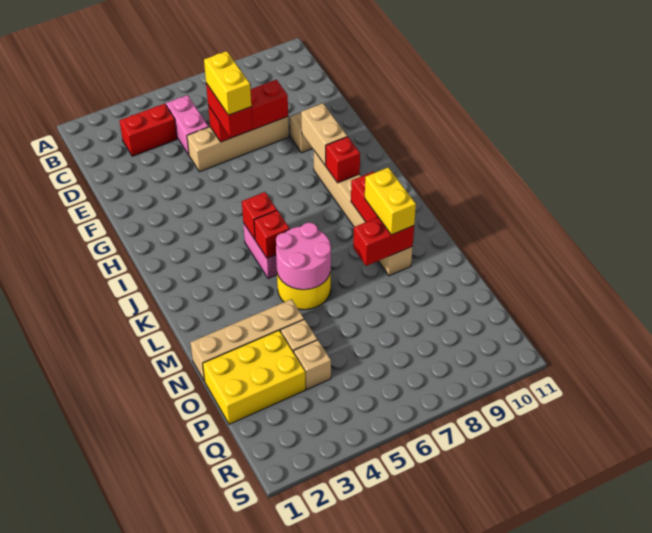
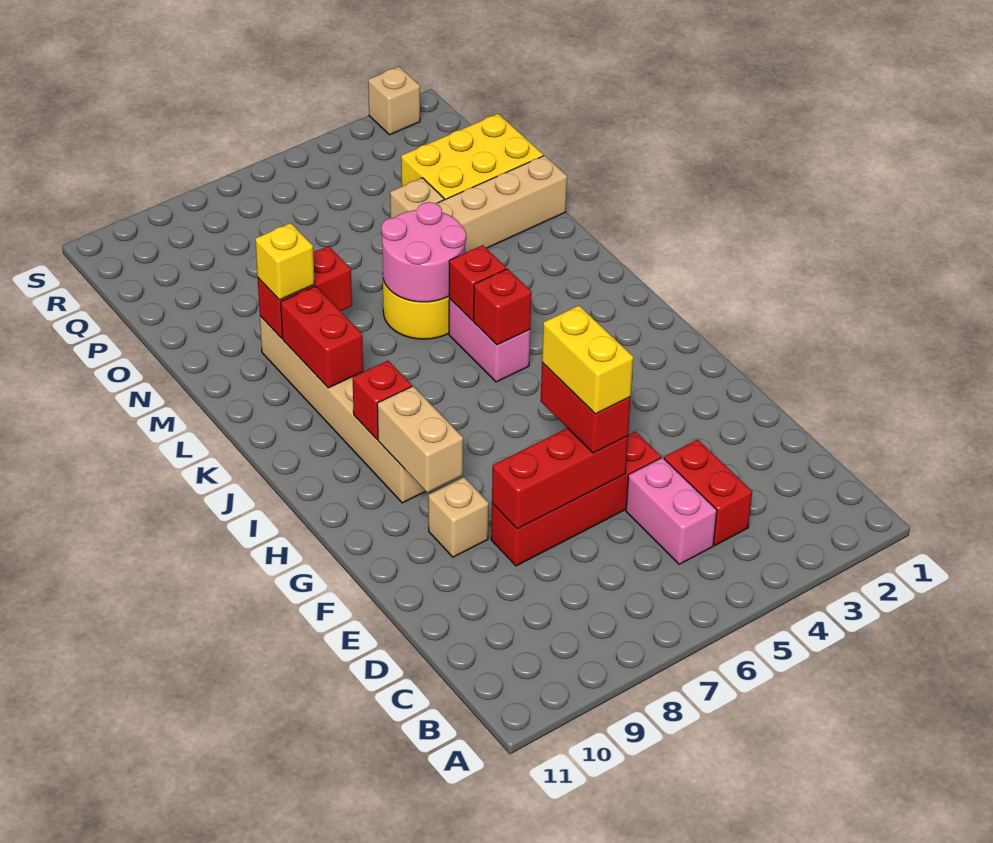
red brick C3:C4 level 1 -> red brick C4:D4 level 1
tan brick E5:E8 level 1 -> red brick E5:E8 level 1
yellow brick L9:M9 level 3 -> yellow brick M9 level 3
tan brick P4 level 1 -> tan brick S2 level 1

